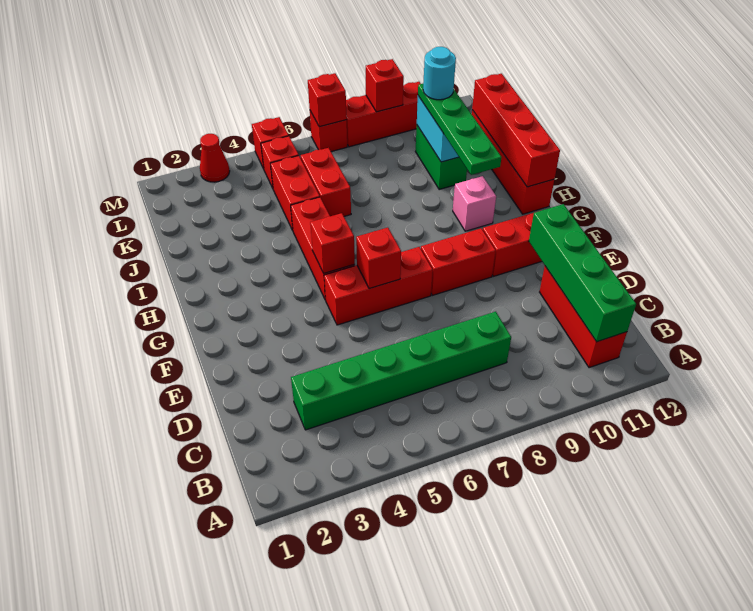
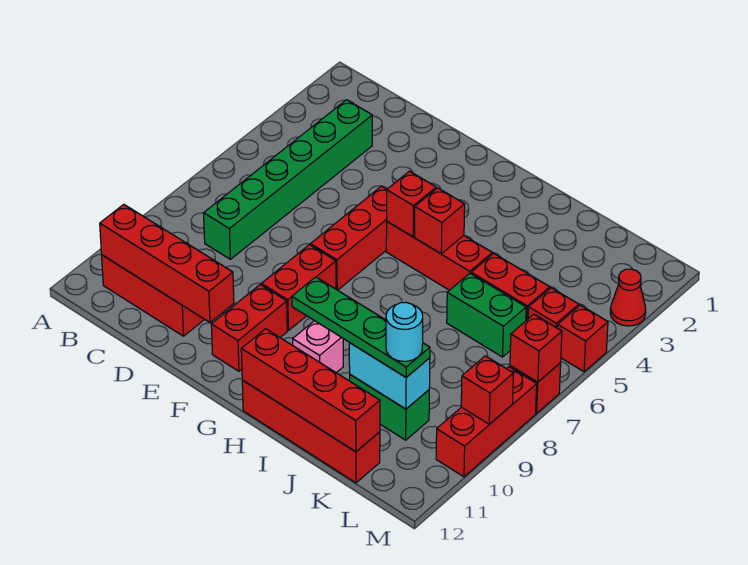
green brick B11:E11 level 2 -> red brick B11:E11 level 2
red brick F6 level 2 -> red brick H5 level 2
red brick J6:K6 level 1 -> green brick J6:K6 level 1

